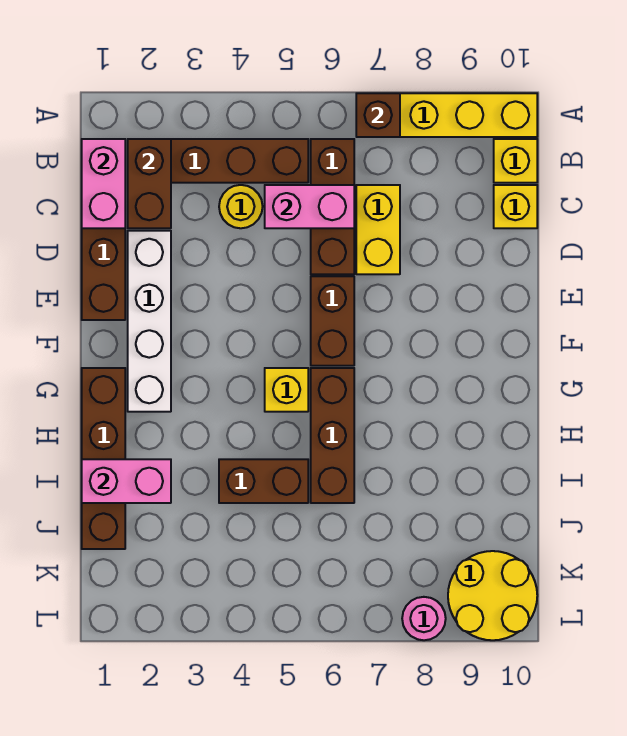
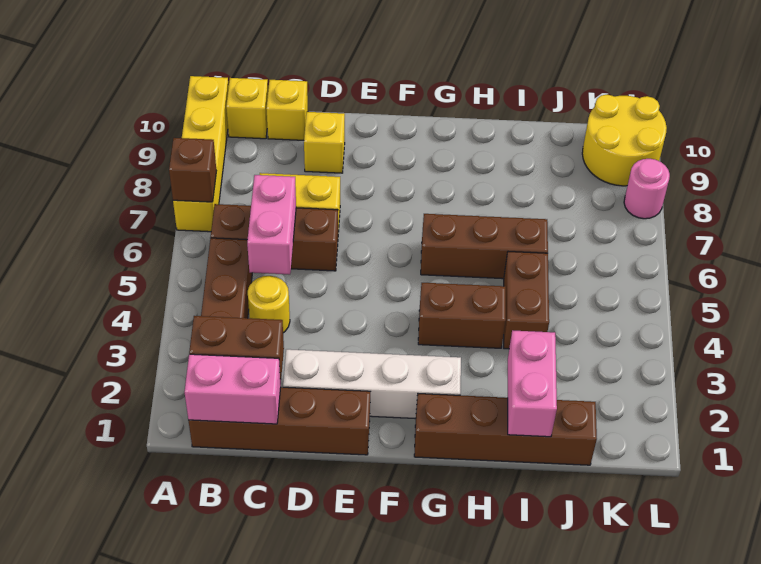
brown brick E6:F6 level 1 -> brown brick G4:H4 level 1
yellow brick G5 level 1 -> yellow brick D9 level 1

